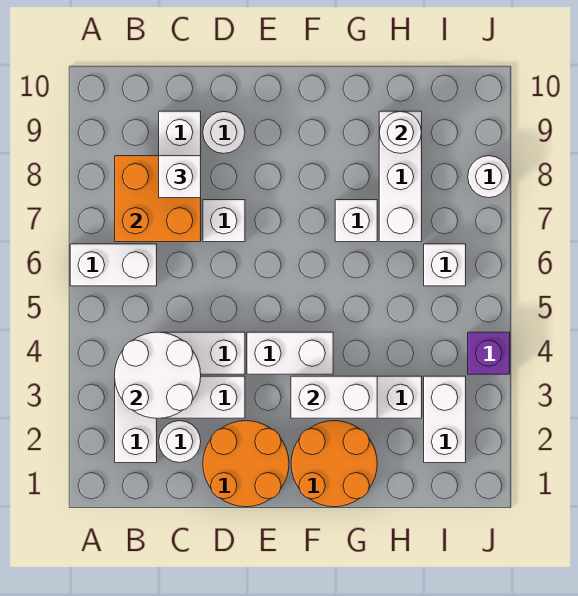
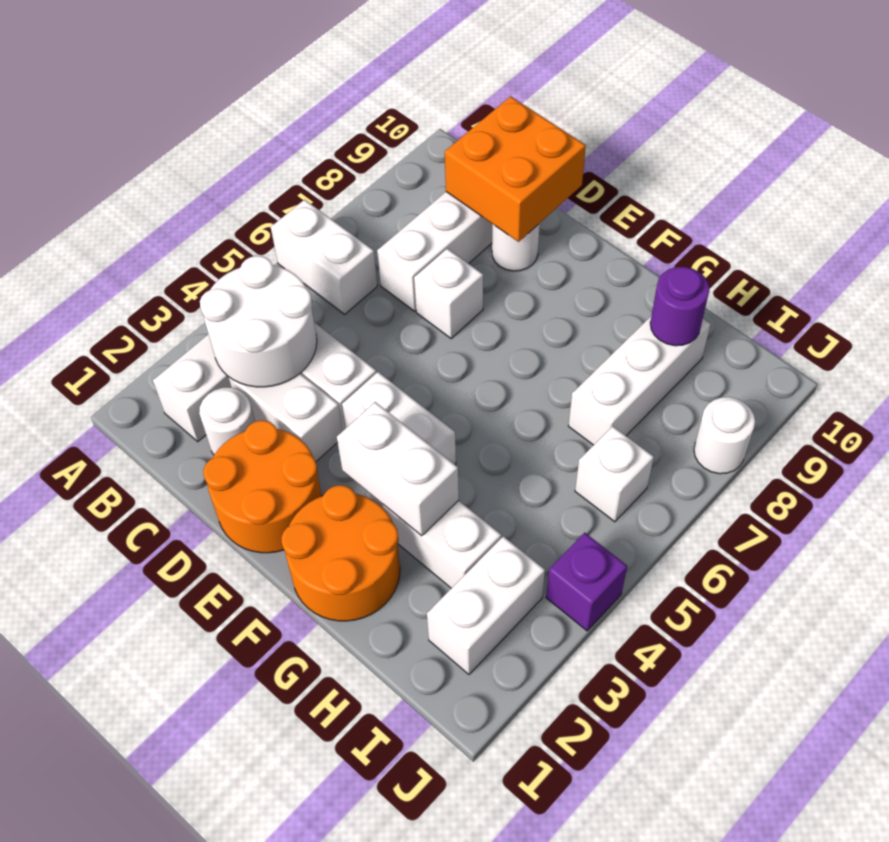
orange brick B7:C8 level 2 -> orange brick C9:D10 level 2
white brick C8 level 3 -> none
white brick G7 level 1 -> none
white round brick H9 level 2 -> purple round brick H9 level 2

